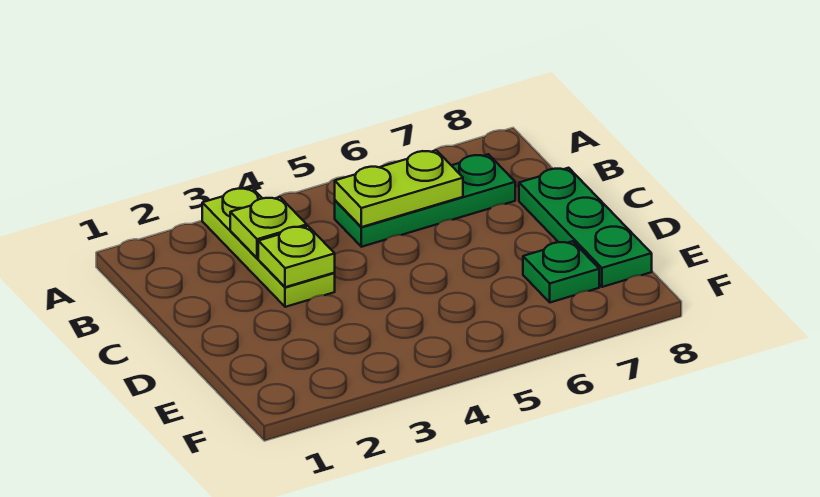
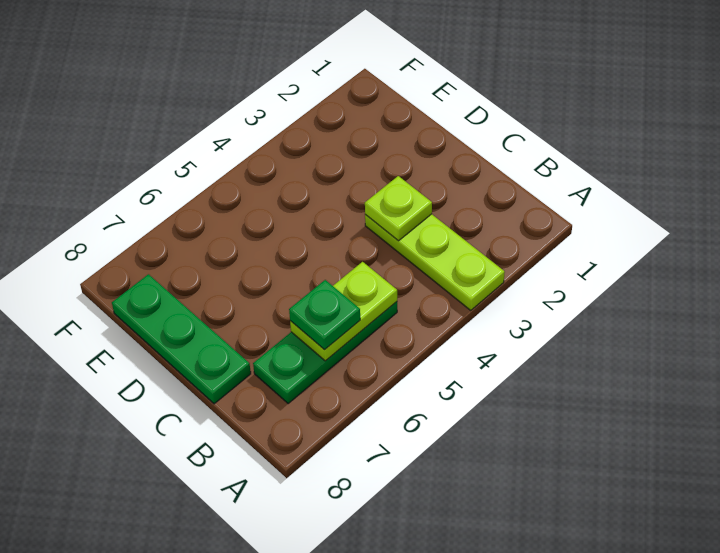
lime plate B3 level 2 -> none
green plate E7 level 1 -> green plate B6 level 3

